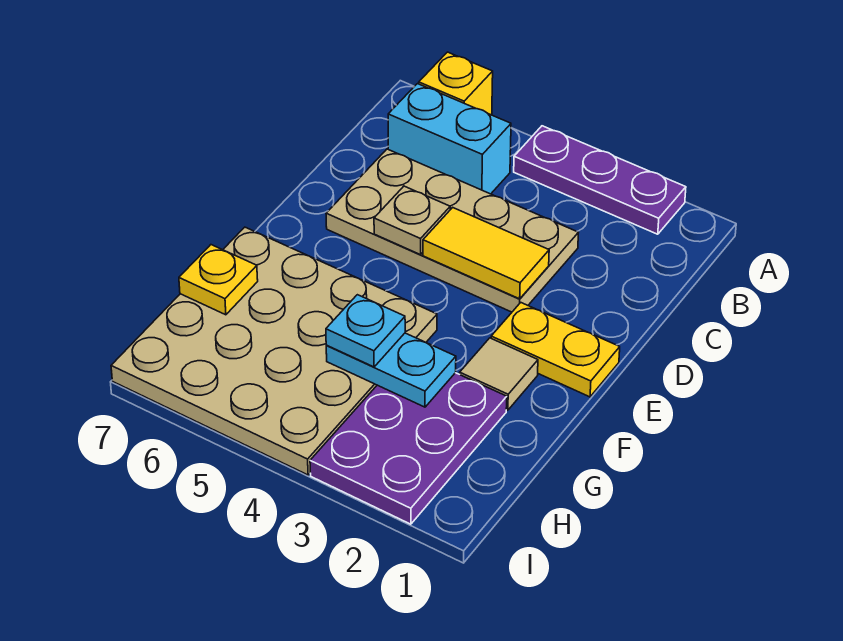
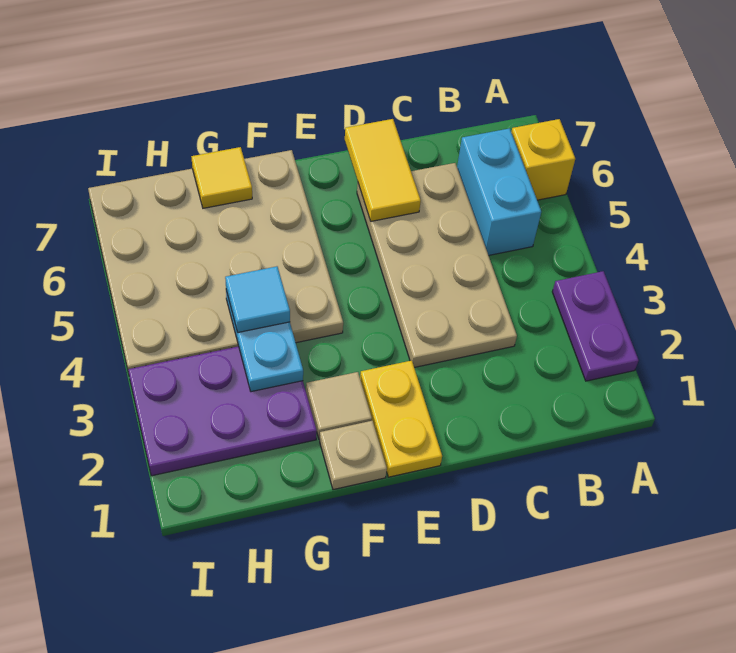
purple plate A2:A4 level 1 -> purple plate A2:A3 level 1
yellow tile D3:D4 level 2 -> yellow tile D6:D7 level 2
tan plate D5 level 2 -> tan plate F1 level 1
cyan plate G4 level 3 -> cyan tile G4 level 3
yellow plate G7 level 2 -> yellow tile G7 level 2

